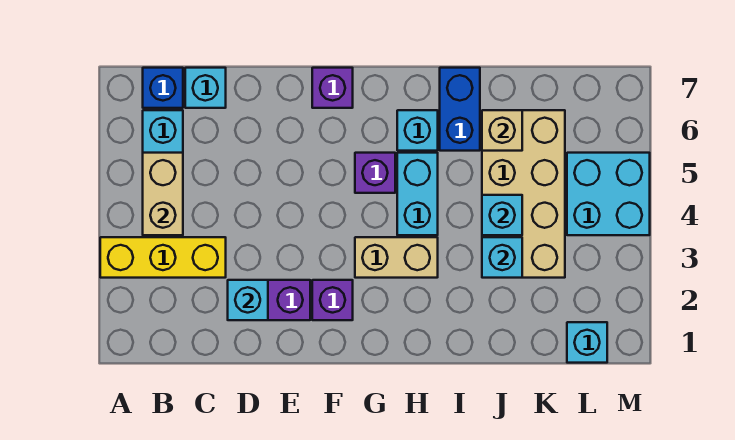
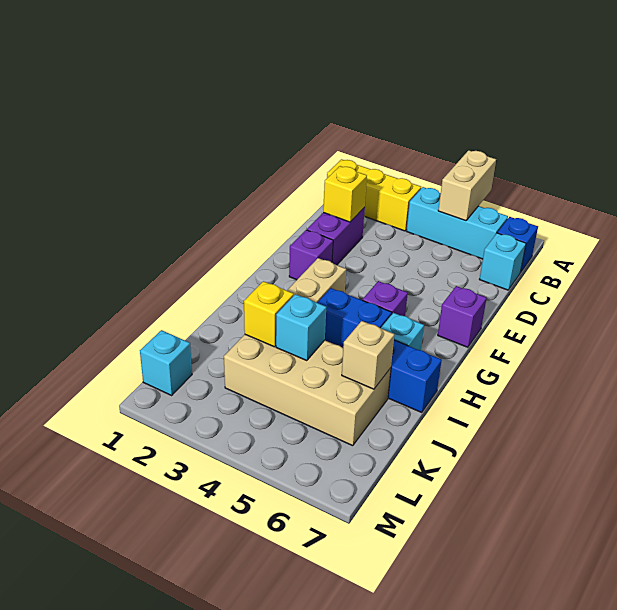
yellow brick A3:C3 level 1 -> yellow brick B1:B3 level 1
tan brick B4:B5 level 2 -> tan brick A5:B5 level 2
cyan brick D2 level 2 -> yellow brick D2 level 2
cyan brick H4:H5 level 1 -> blue brick H4:H5 level 1
cyan brick J3 level 2 -> yellow brick J3 level 2
cyan brick L4:M5 level 1 -> none

